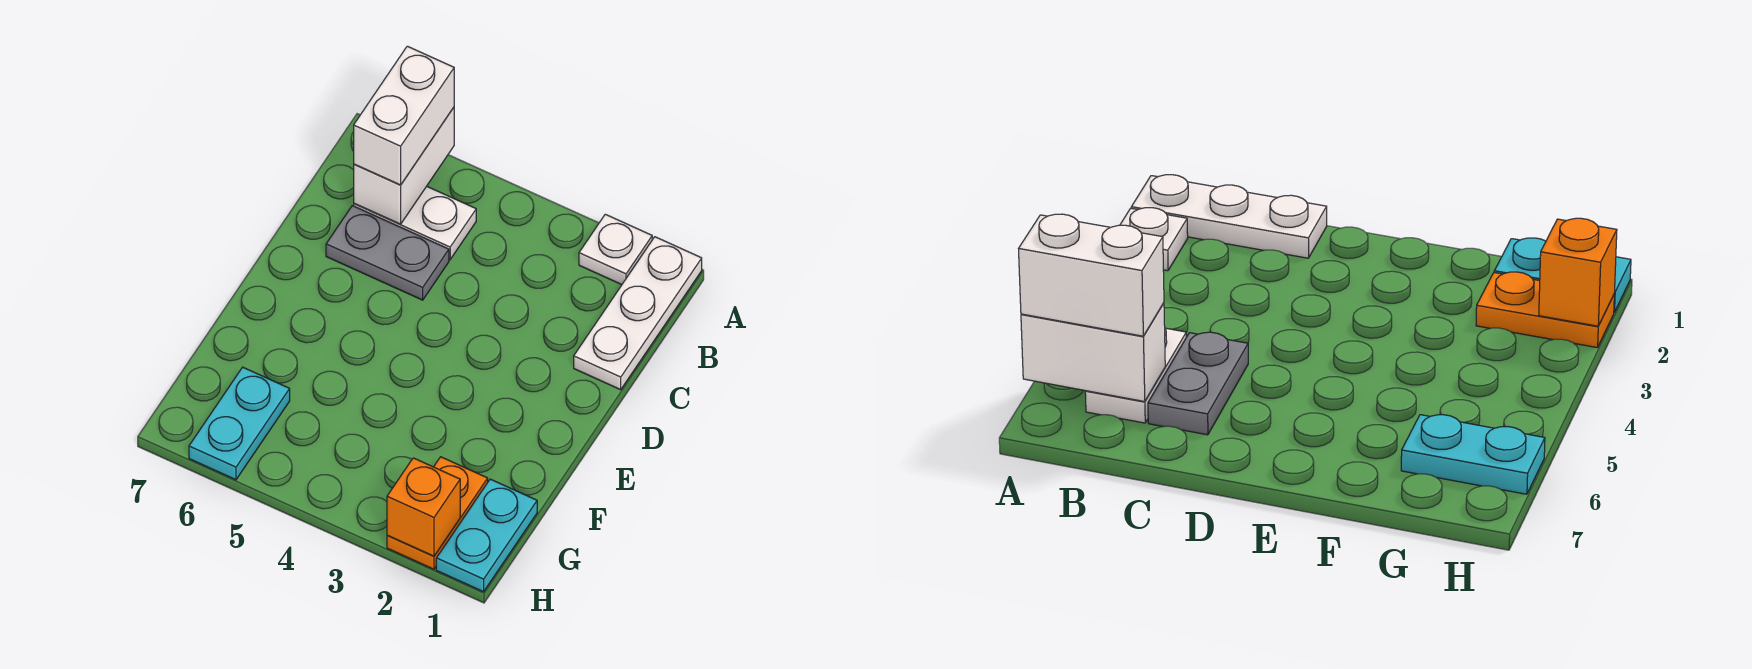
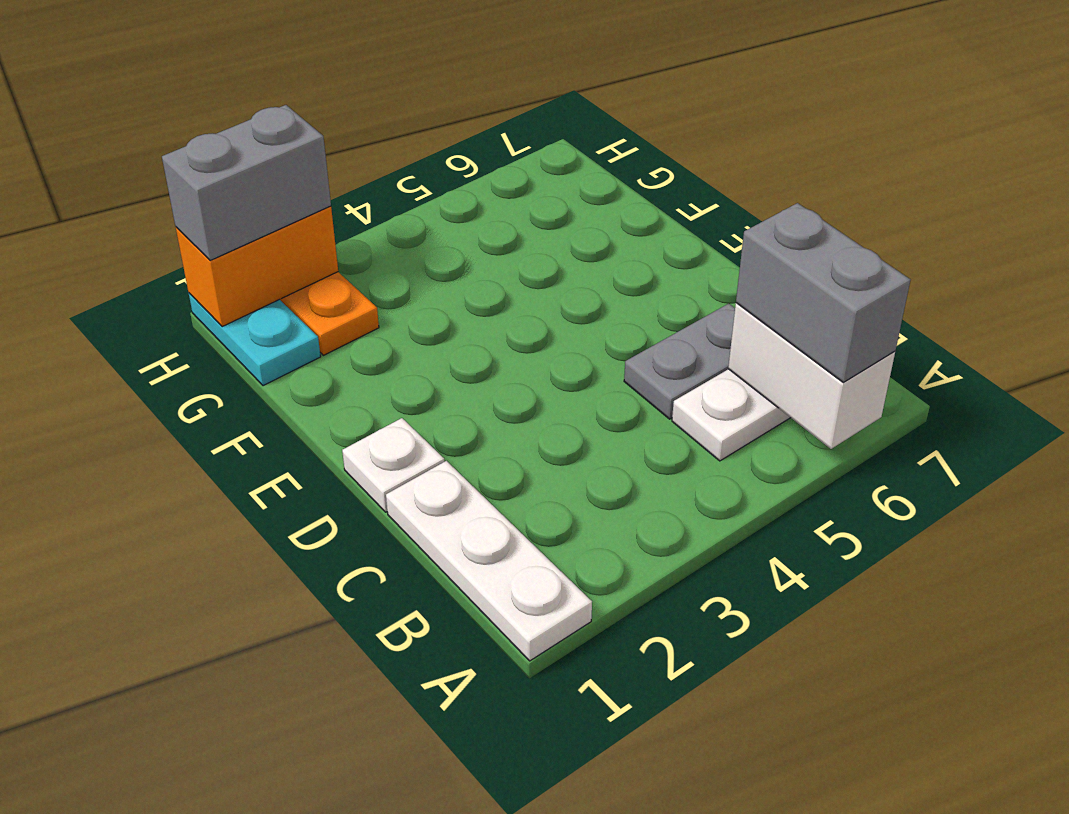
white plate A2 level 1 -> white plate D1 level 1
white brick A6:B6 level 3 -> grey brick A6:B6 level 3
cyan plate G6:H6 level 1 -> none
none -> grey brick H1:H2 level 3
orange brick H2 level 2 -> orange brick H1:H2 level 2

